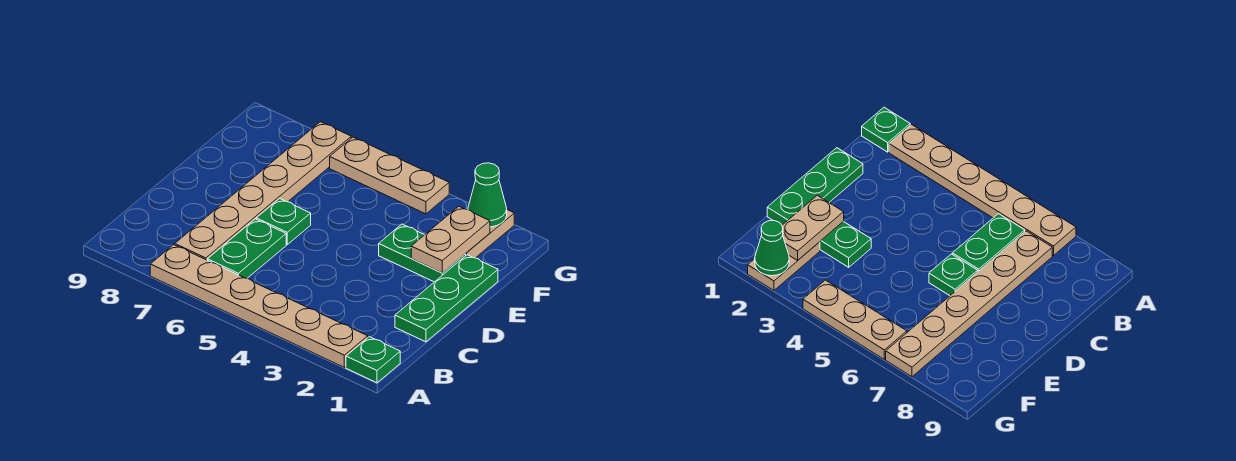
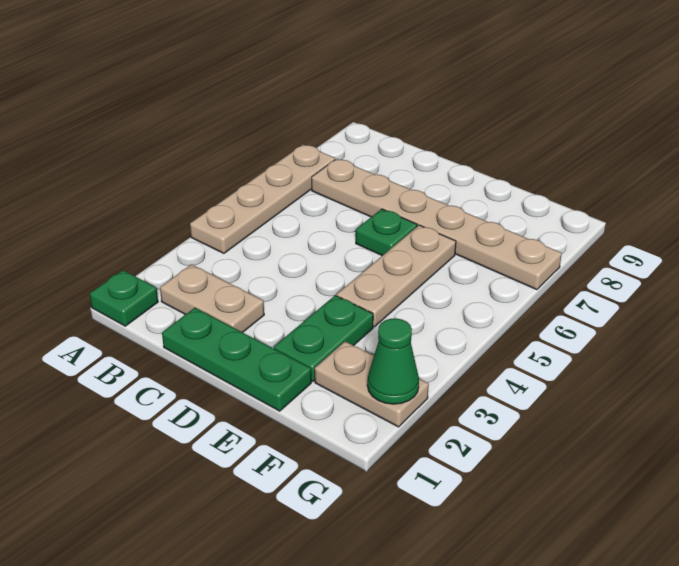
tan plate A2:A7 level 1 -> tan plate A4:A7 level 1
green plate B6:C6 level 1 -> none
tan plate E2:F2 level 2 -> tan plate B2:C2 level 1
tan plate G4:G6 level 1 -> tan plate E4:E6 level 1

